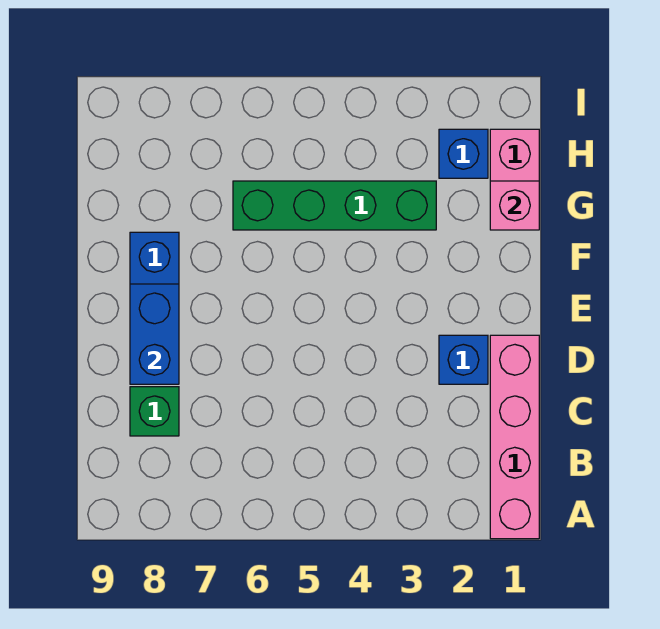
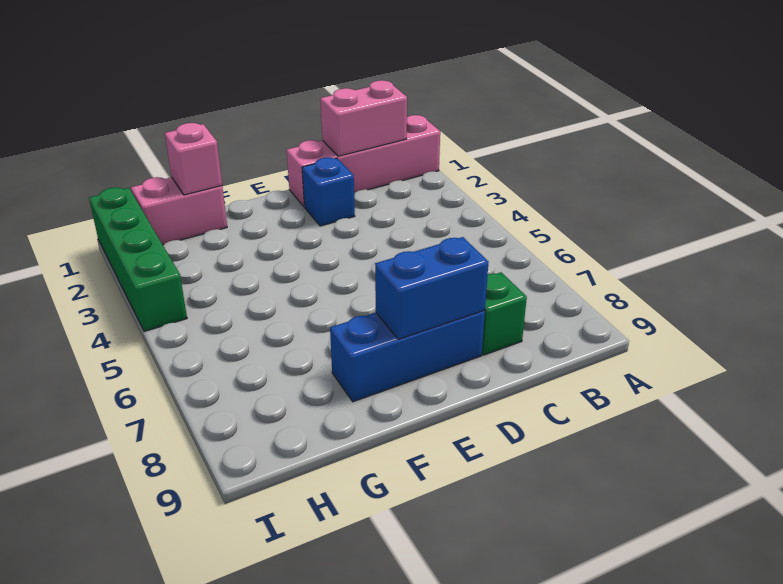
none -> pink brick B1:C1 level 2
green brick G3:G6 level 1 -> green brick I1:I4 level 1
blue brick H2 level 1 -> none

